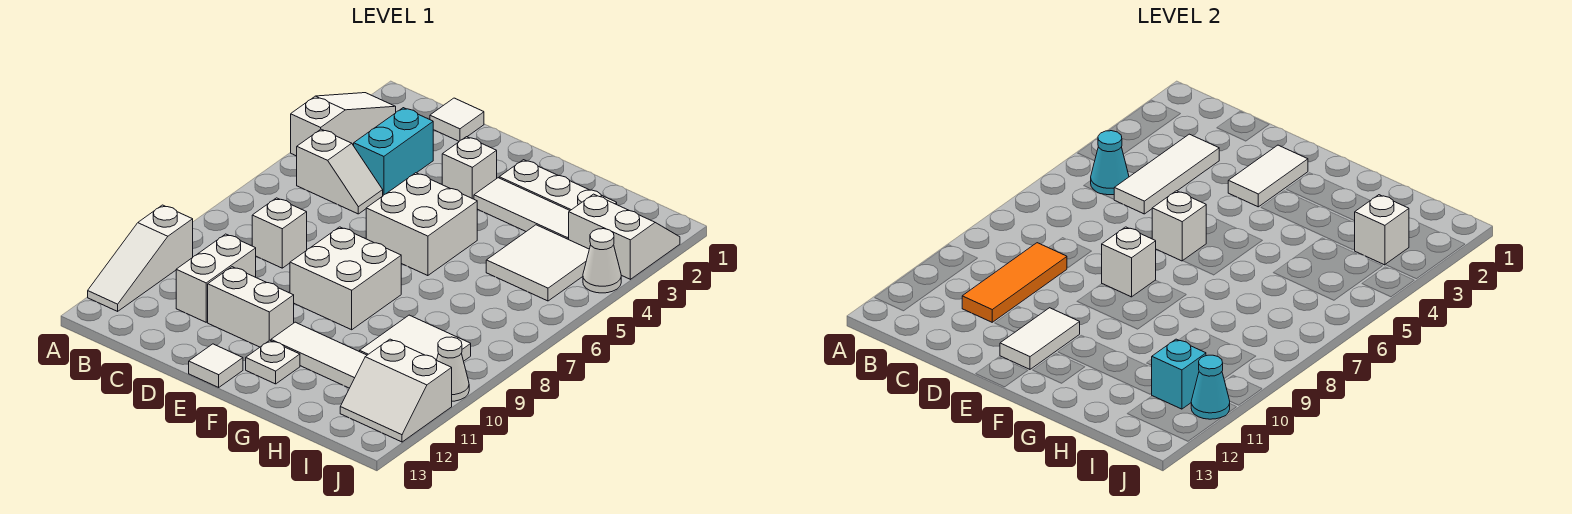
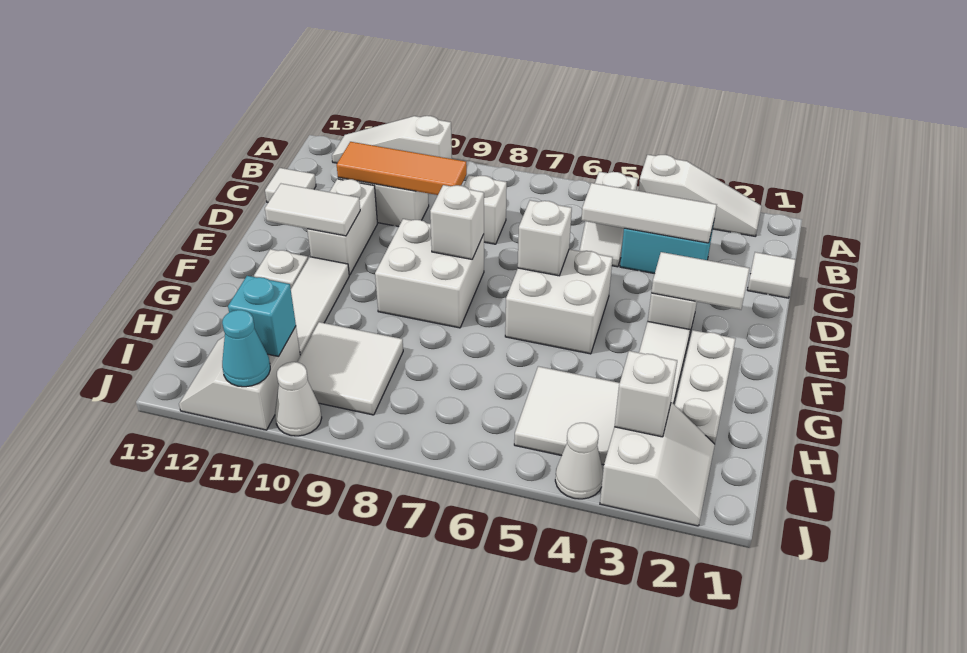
cyan cone B5 level 2 -> none
white tile E13 level 1 -> white tile C13 level 1

